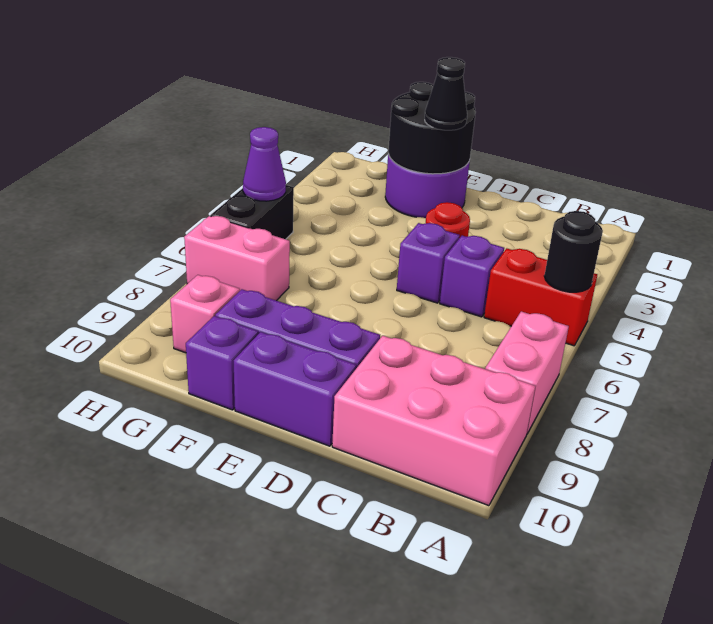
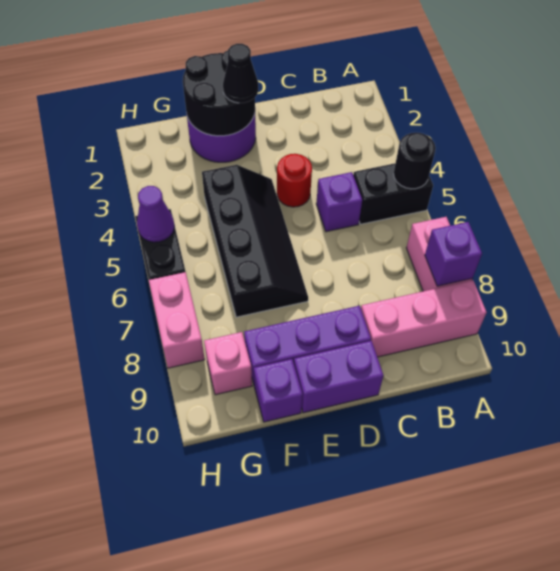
red brick A5:B5 level 1 -> black brick A5:B5 level 1
pink brick A9:C10 level 1 -> pink brick A9:C9 level 1
purple brick D5 level 1 -> purple brick A8 level 2
none -> black slope E4:F7 level 1 top F
pink brick G7:H7 level 1 -> pink brick H7:H8 level 1

